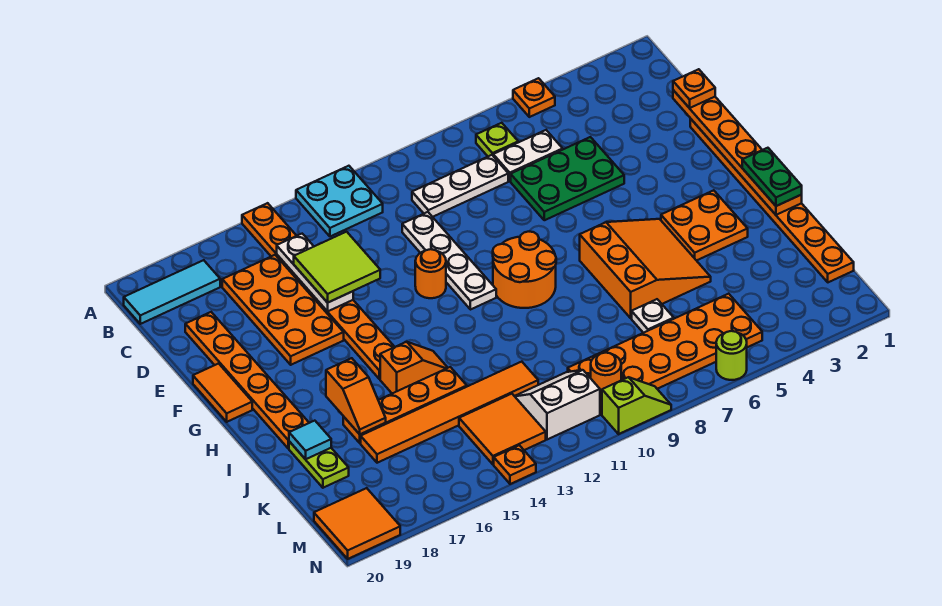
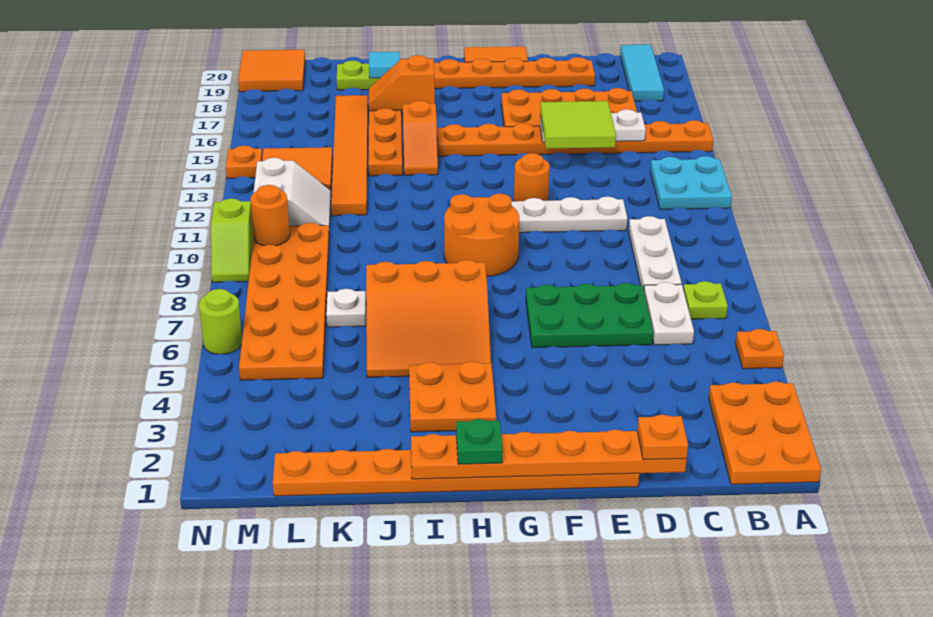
none -> orange plate A1:B3 level 1
green plate D5:E7 level 1 -> green plate D6:F7 level 1
green plate H1:I1 level 3 -> green plate H1 level 3

